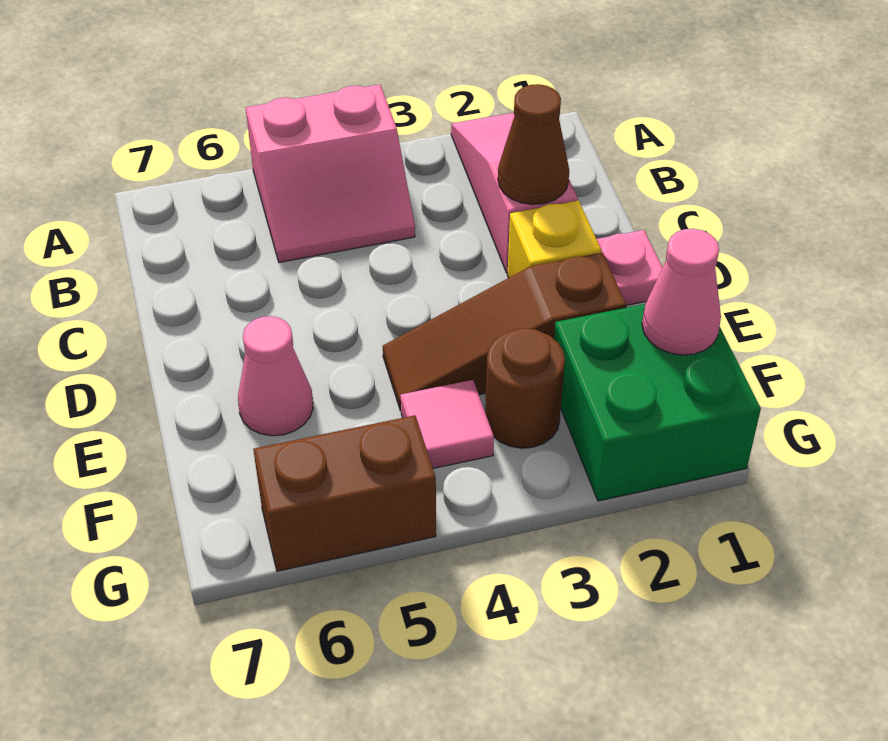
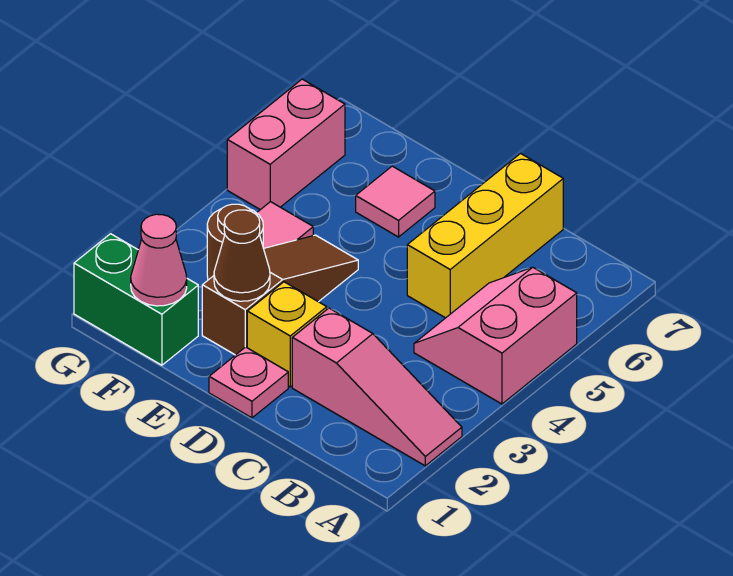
brown cone C2 level 2 -> brown cone E2 level 2
none -> yellow brick C5:C7 level 1
pink cone E6 level 1 -> pink tile E6 level 1
green brick F1:G2 level 1 -> green brick F1:G1 level 1
brown brick G5:G6 level 1 -> pink brick G5:G6 level 1

